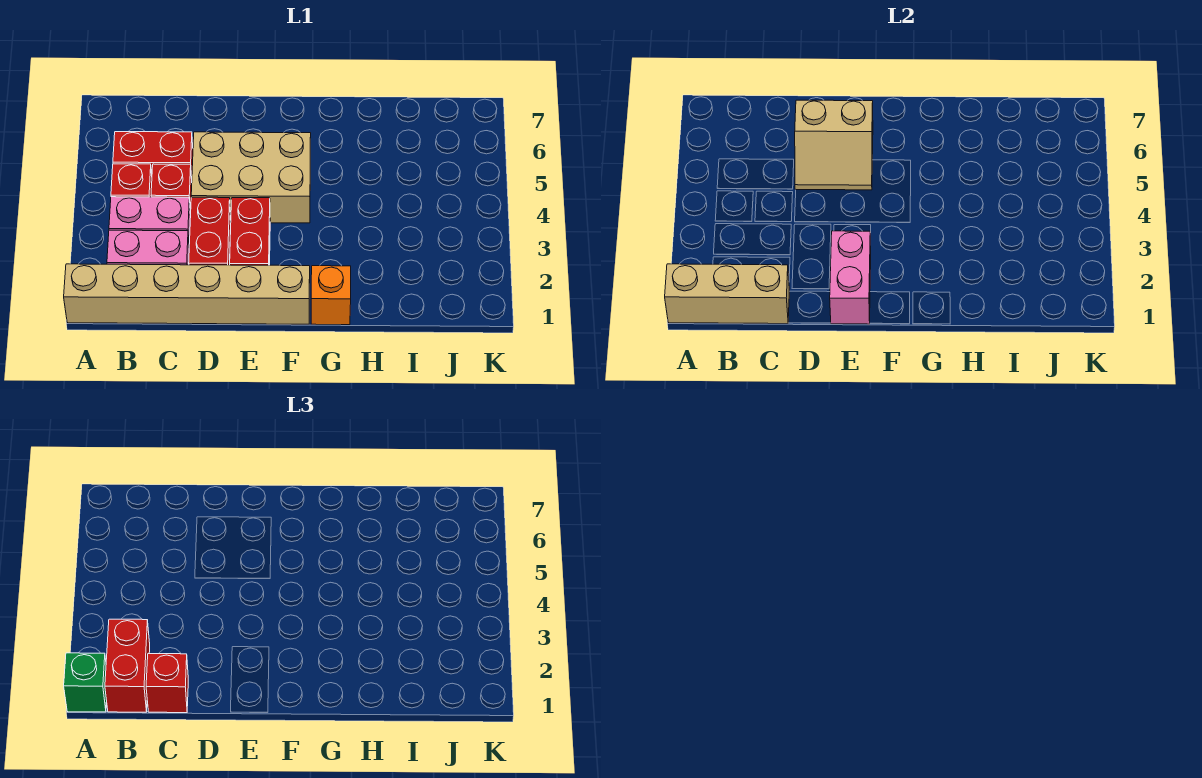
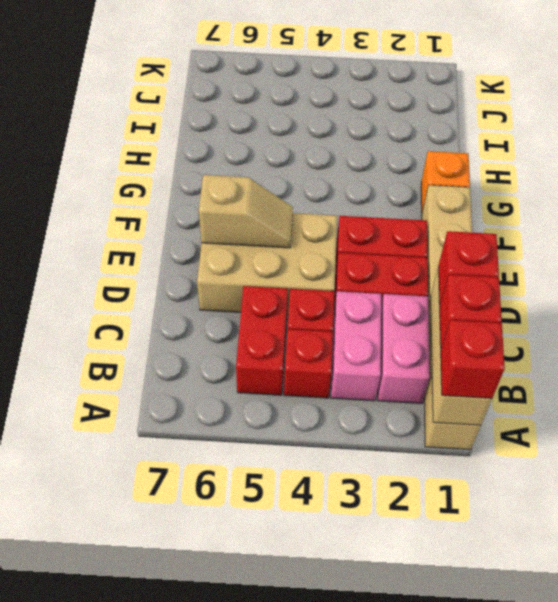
green brick A1 level 3 -> red brick A1 level 3
red brick B1:B2 level 3 -> red brick B1 level 3
tan brick D4:F5 level 1 -> tan brick D4:E6 level 1
tan slope D5:E6 level 2 top 6 -> tan slope E5:E6 level 2 top 6
pink brick E1:E2 level 2 -> none

